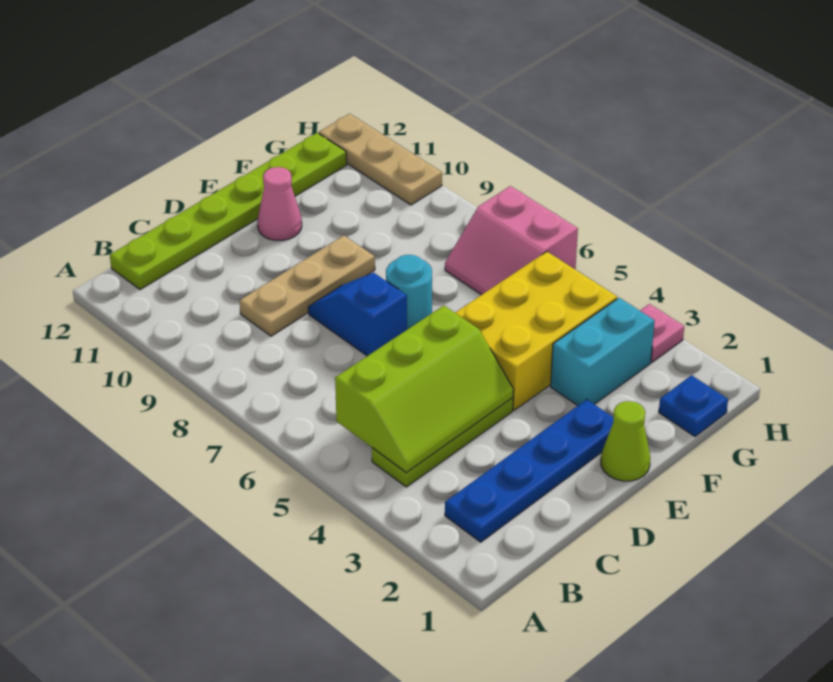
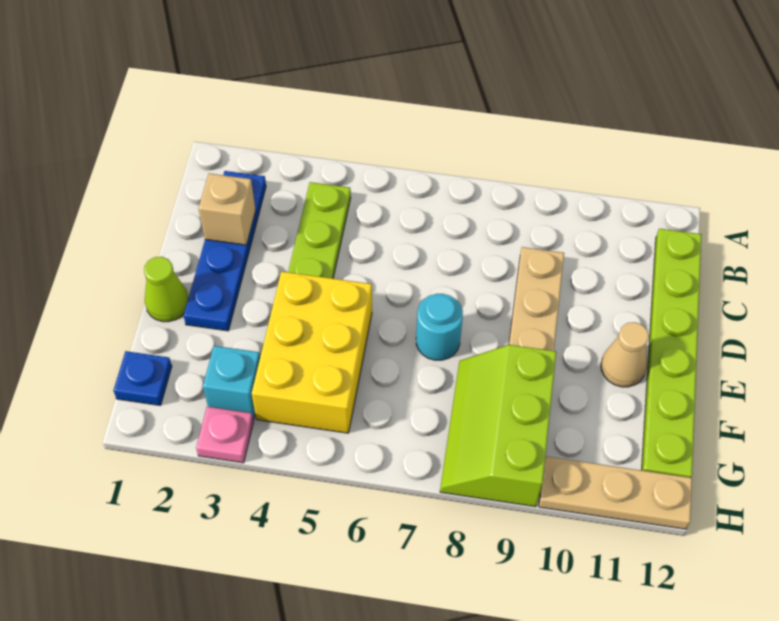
lime slope B4:D5 level 2 top 5 -> lime slope F8:H9 level 1 top 9
none -> tan brick C2 level 2
blue slope D7:D8 level 1 top 7 -> none
pink cone E11 level 1 -> tan cone E11 level 1
cyan brick F3:G3 level 1 -> cyan brick G3 level 1
pink slope G6:H7 level 1 top H -> none

